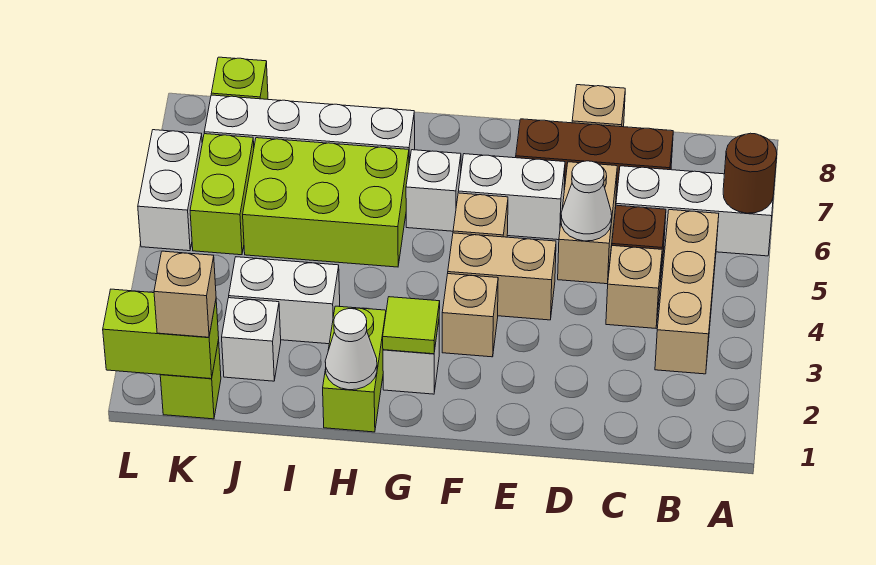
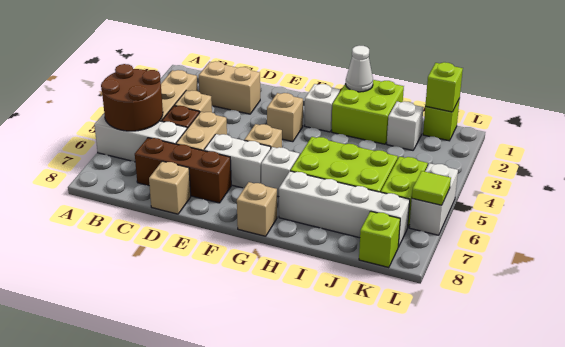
brown round brick A6 level 2 -> brown round brick A5:B6 level 2
white cone D5 level 2 -> none
tan brick E4:F4 level 1 -> tan brick C2:D2 level 1
lime tile G2 level 2 -> lime tile L6 level 2
lime brick H1:H2 level 1 -> lime brick H1:I2 level 1
white brick I3:J3 level 1 -> none
lime brick K1:L1 level 2 -> lime brick K1 level 2
tan brick K1 level 3 -> tan brick G8 level 1

